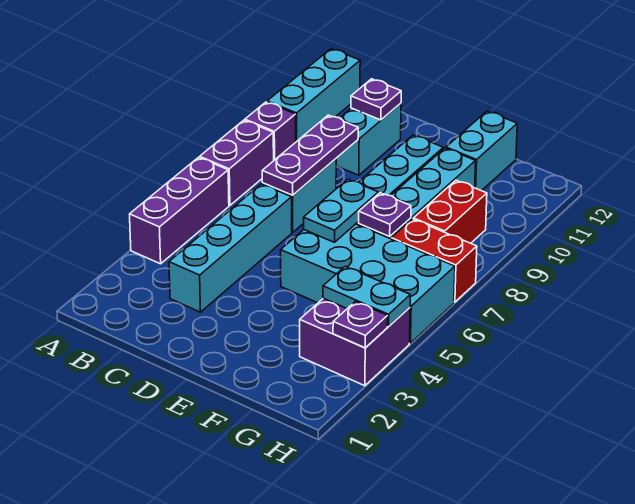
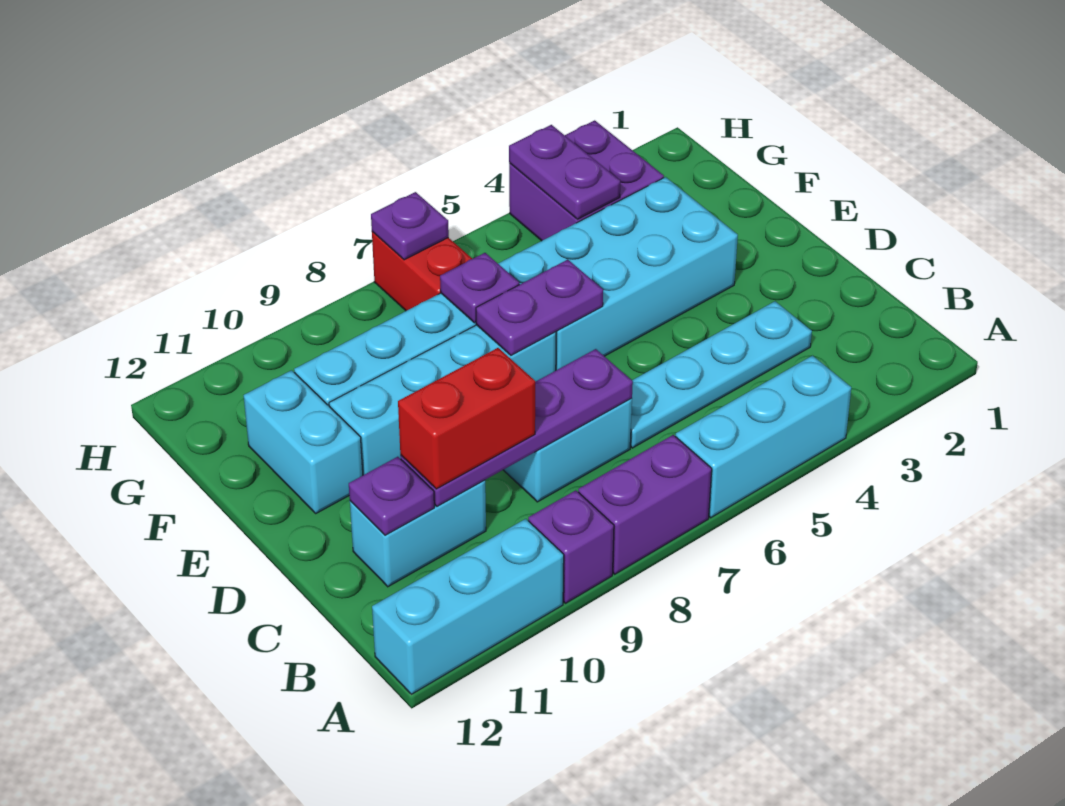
purple brick A4:A6 level 1 -> cyan brick A4:A6 level 1
cyan brick C3:C6 level 1 -> cyan plate C3:C6 level 1
purple plate C7:C9 level 2 -> purple plate C7:C10 level 2
cyan brick E5:H6 level 1 -> cyan brick E3:F6 level 1
cyan plate E6:E7 level 2 -> purple plate E6:E7 level 2
cyan brick F11:F12 level 1 -> cyan brick E11:F11 level 1
cyan plate G4:H4 level 2 -> purple plate G4:H4 level 2
red brick G8:G9 level 1 -> red brick C9:C10 level 3
purple plate H3 level 2 -> purple plate H7 level 2

